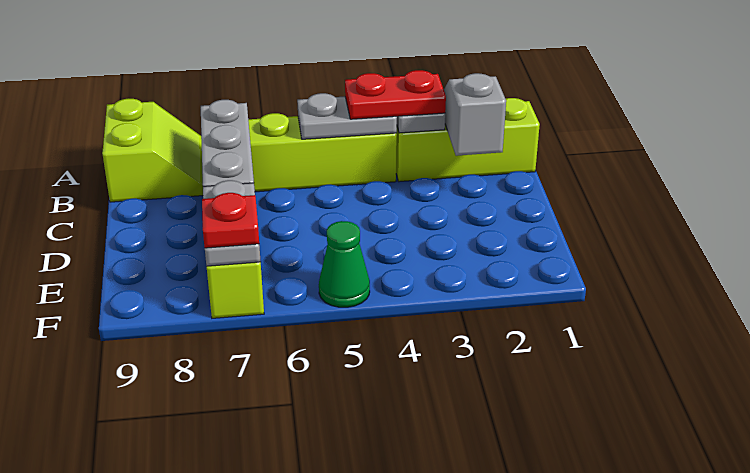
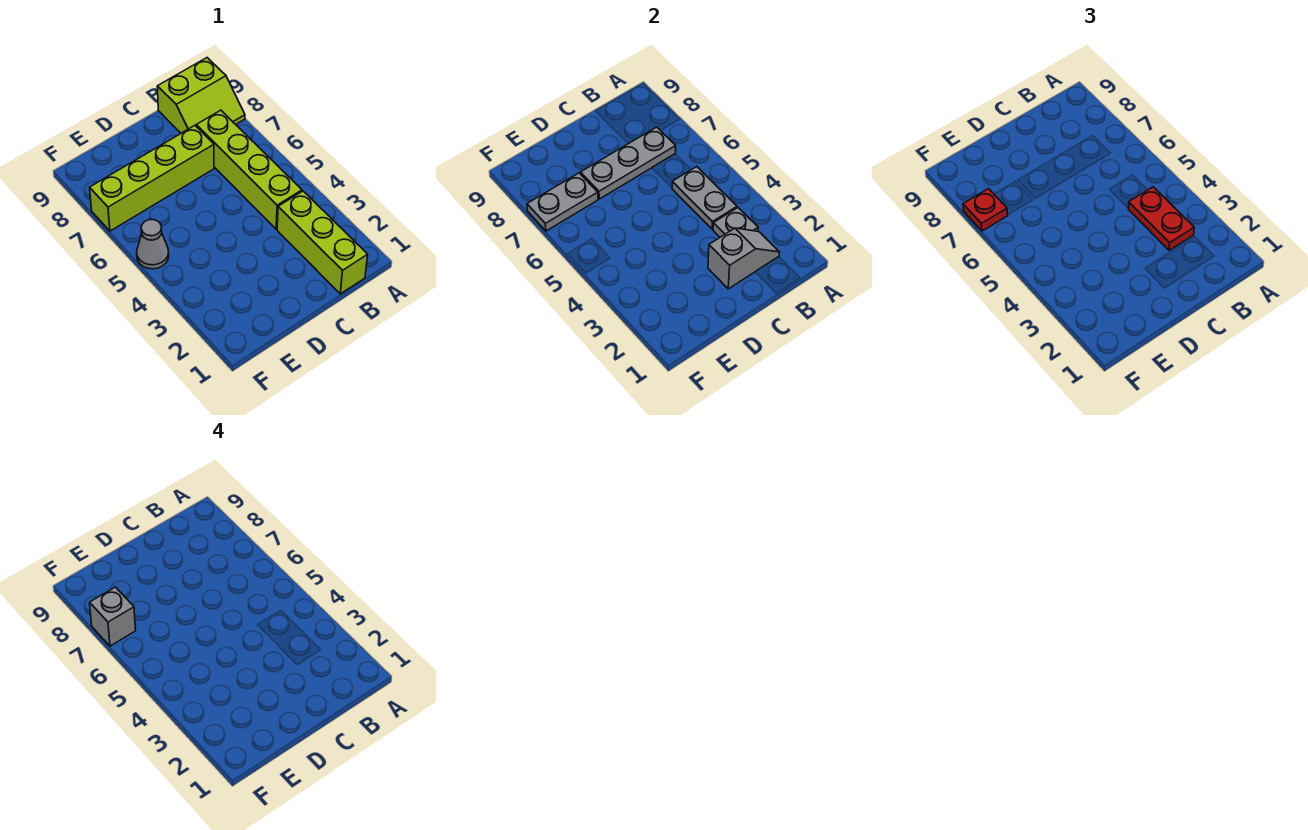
green cone F5 level 1 -> grey cone F5 level 1
none -> grey brick F7 level 4

